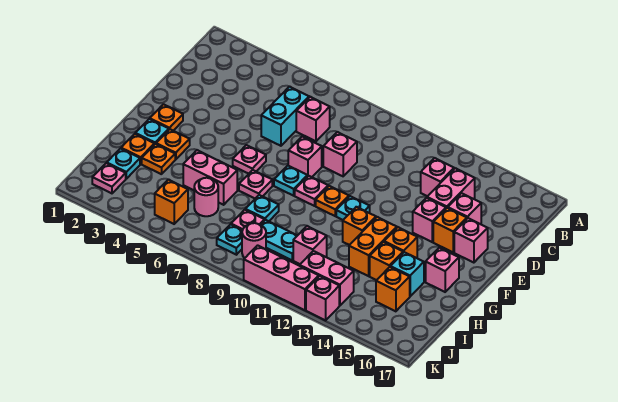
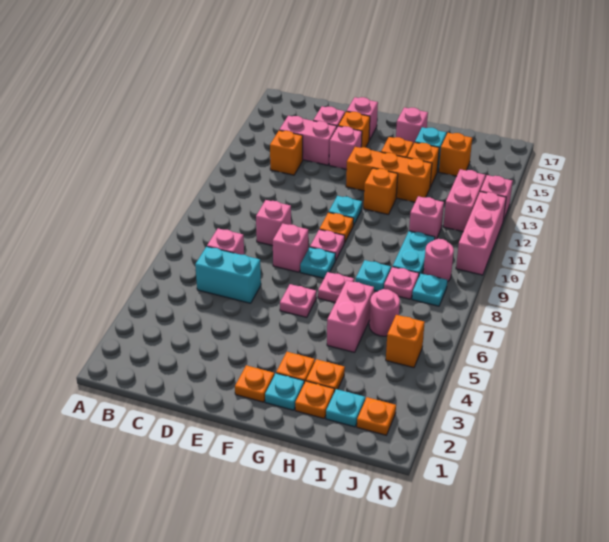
pink brick C13 level 1 -> orange brick C13 level 1
orange brick G13:H13 level 1 -> orange brick F13:H13 level 1
pink plate J2 level 1 -> orange plate J2 level 1

